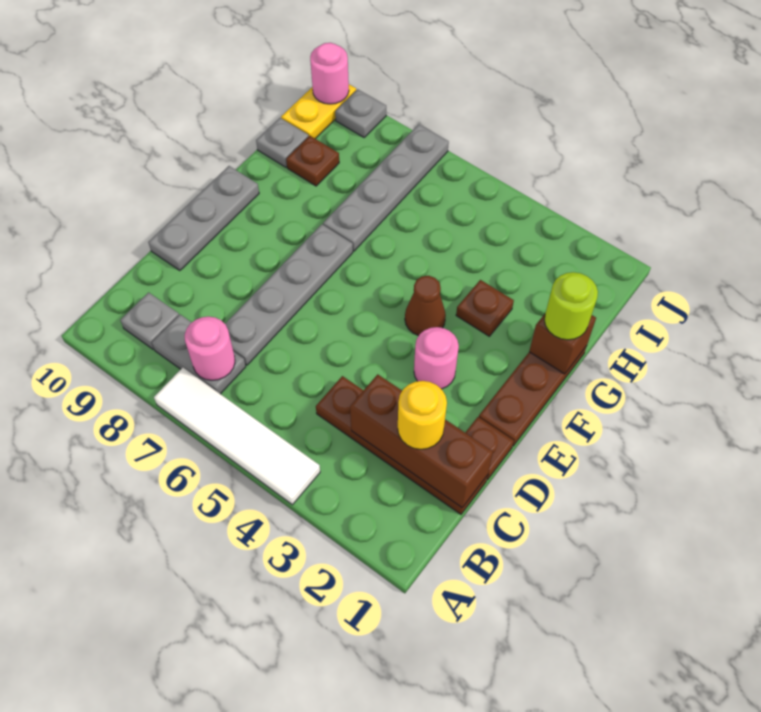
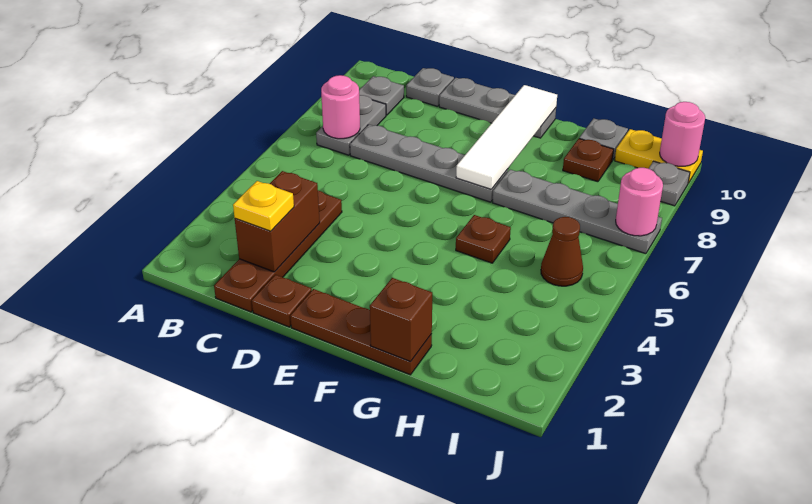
white tile A4:A7 level 1 -> white tile F7:F10 level 2
brown brick C1:C3 level 2 -> brown brick C2:C3 level 2
yellow round brick C2 level 3 -> yellow plate C2 level 3
none -> grey plate C10 level 1
pink round brick E3 level 1 -> pink round brick J7 level 2
brown cone F4 level 1 -> brown cone I5 level 1
lime round brick G1 level 3 -> none
brown plate G3 level 1 -> brown plate G5 level 1

